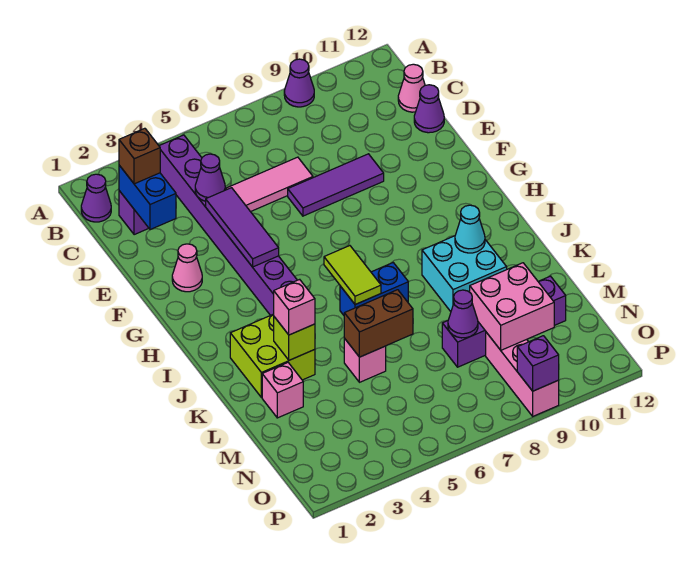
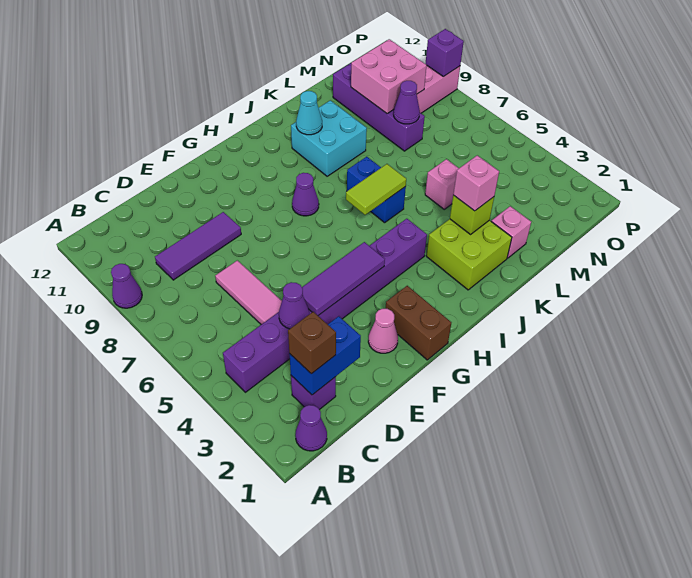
pink cone C12 level 1 -> none
purple cone D12 level 1 -> purple cone H8 level 1
purple tile E7:E9 level 1 -> purple tile C9:E9 level 1
brown brick L5:L6 level 2 -> brown brick G1:G2 level 1

